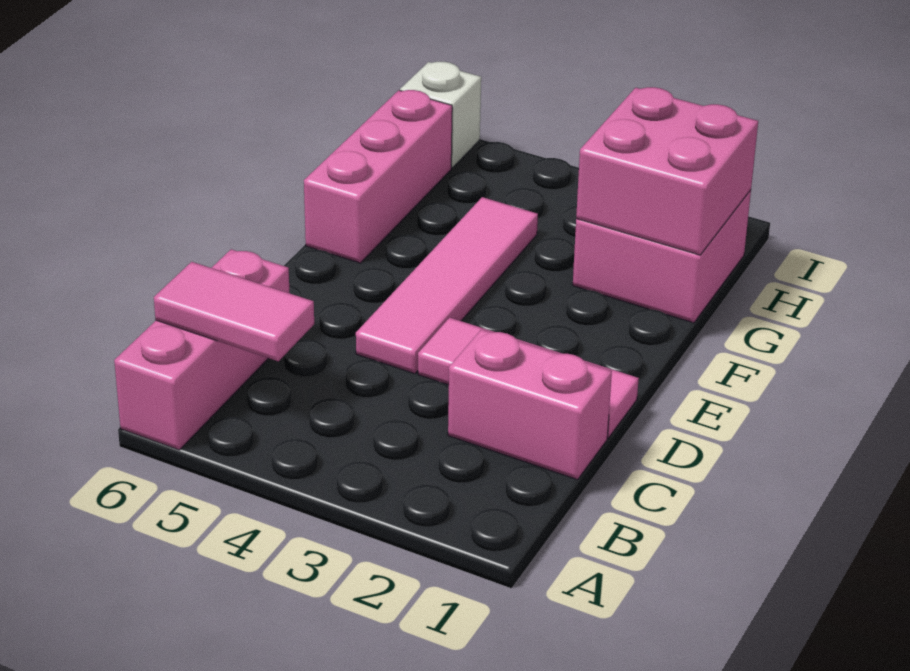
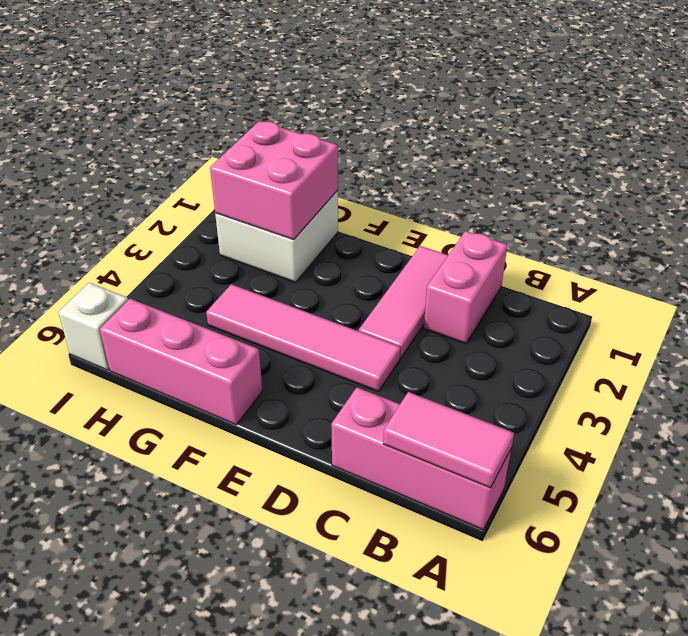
pink tile B5:B6 level 2 -> pink tile A6:B6 level 2
pink brick G1:H2 level 1 -> white brick G1:H2 level 1

